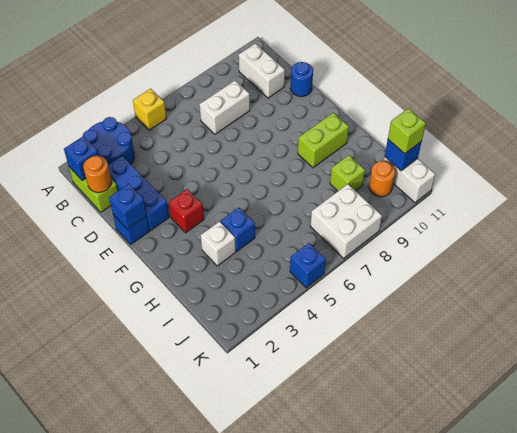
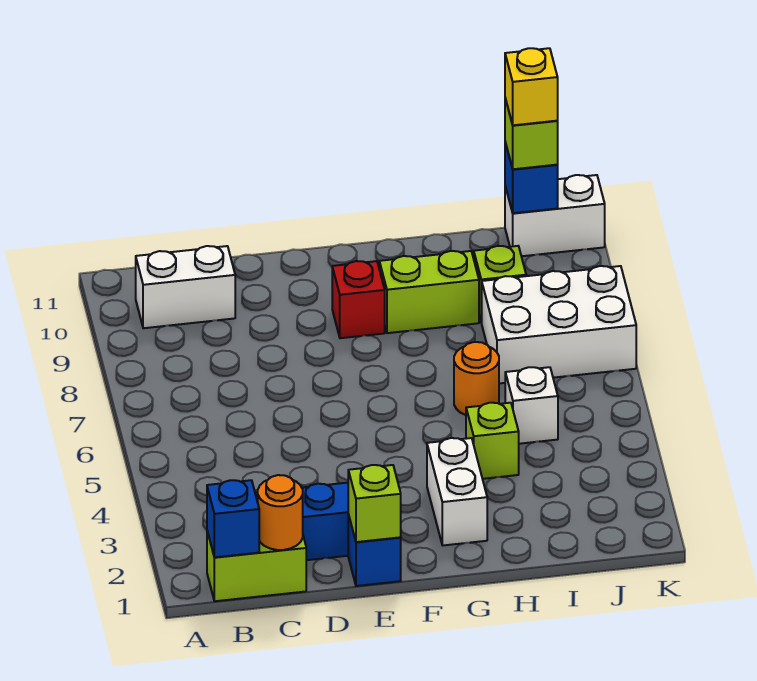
blue round brick A2:B3 level 1 -> none
yellow brick A5 level 1 -> yellow brick J11 level 4
white brick C7:C8 level 1 -> white brick G2:G3 level 1
blue round brick D11 level 1 -> none
blue brick E1 level 2 -> lime brick E1 level 2
red brick F3 level 1 -> red brick F9 level 1
lime brick G9:G10 level 1 -> lime brick G9:H9 level 1
white brick H3 level 1 -> white brick I5 level 1
blue brick H4 level 1 -> lime brick H4 level 1
white brick J7:K8 level 1 -> white brick I7:K8 level 1
orange round brick J10 level 1 -> orange round brick H6 level 1
blue brick K5 level 1 -> none

